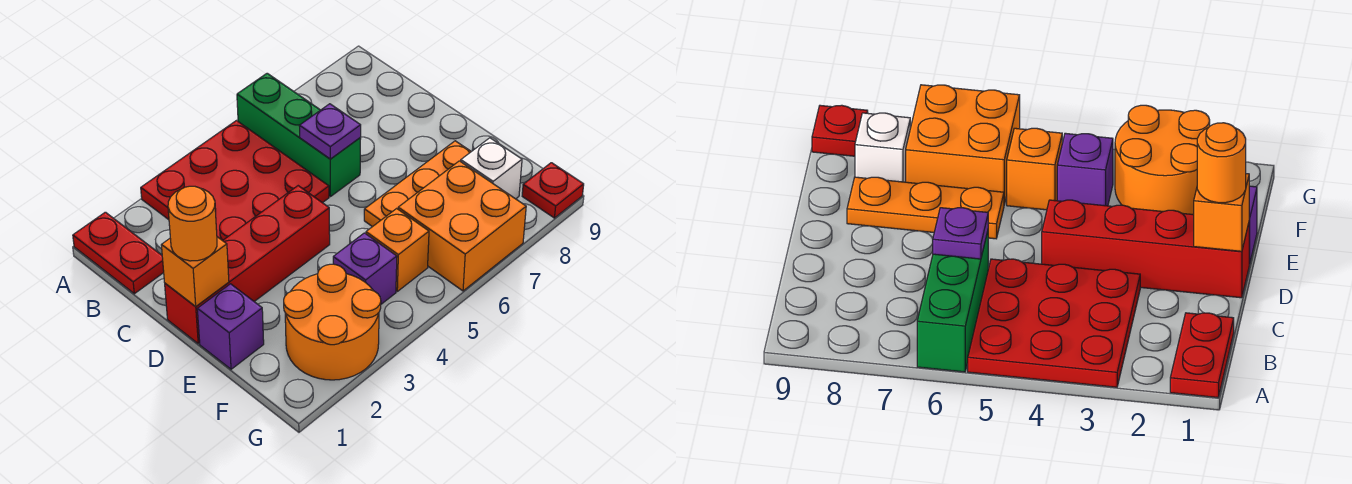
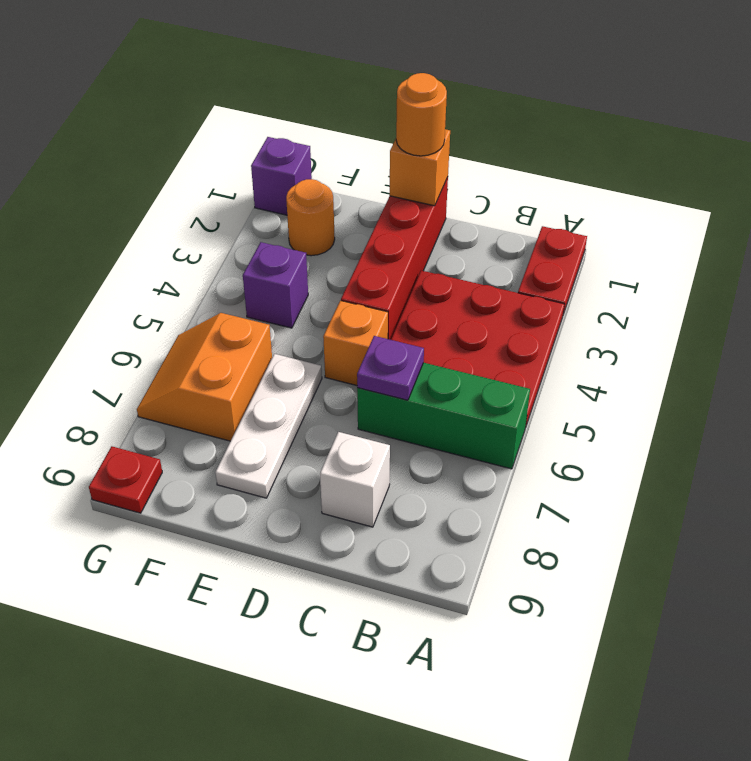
red plate A1:B1 level 1 -> red plate A1:A2 level 1
purple brick E1 level 1 -> purple brick G1 level 1
orange plate E6:E8 level 1 -> white plate E6:E8 level 1
orange round brick F2:G3 level 1 -> orange round brick F2 level 1
orange brick F5 level 1 -> orange brick D5 level 1
orange brick F6:G7 level 1 -> orange slope F6:G7 level 1 top F
white brick F8 level 1 -> white brick C8 level 1

